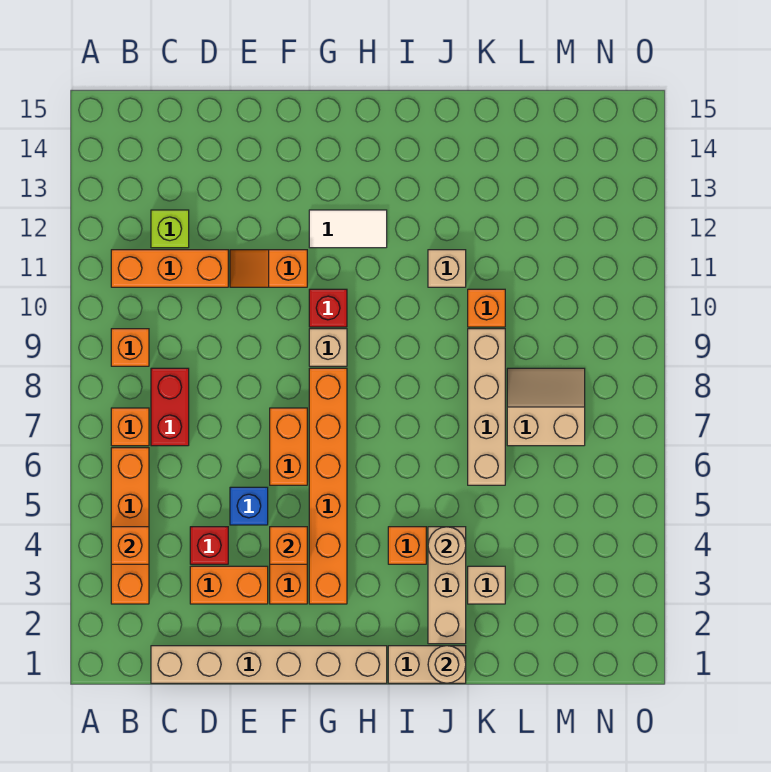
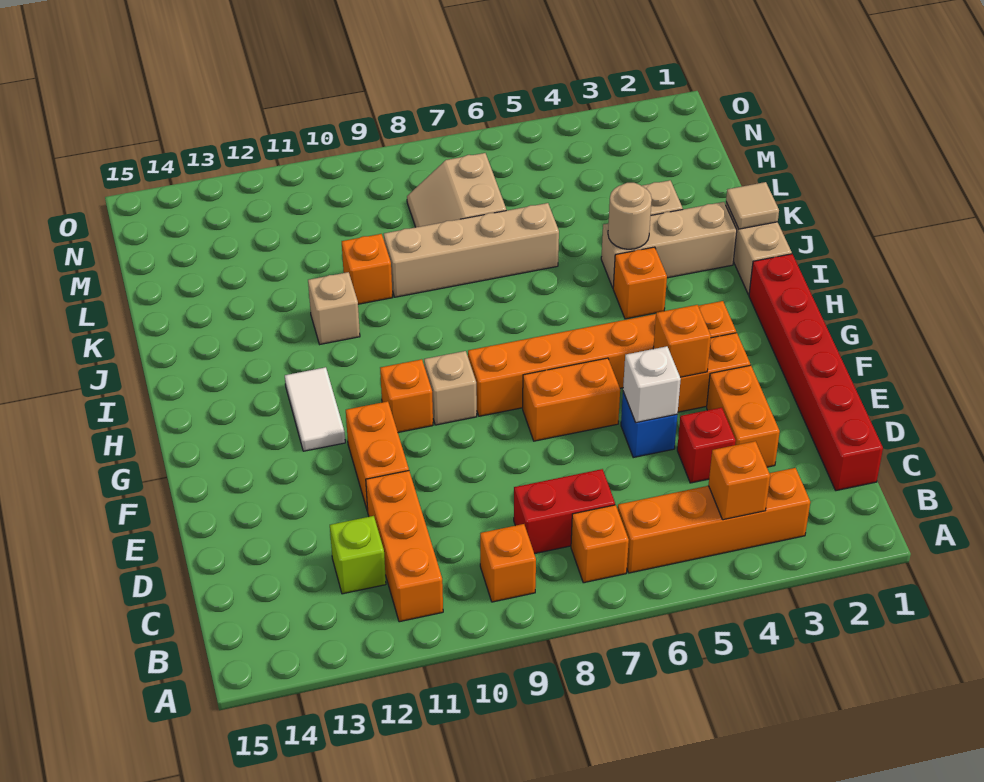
tan brick C1:H1 level 1 -> red brick C1:H1 level 1
none -> white brick E5 level 2
orange slope E11:F11 level 1 top F -> orange brick E11:F11 level 1
red brick G10 level 1 -> orange brick G10 level 1
tan round brick J1 level 2 -> tan tile J1 level 2

